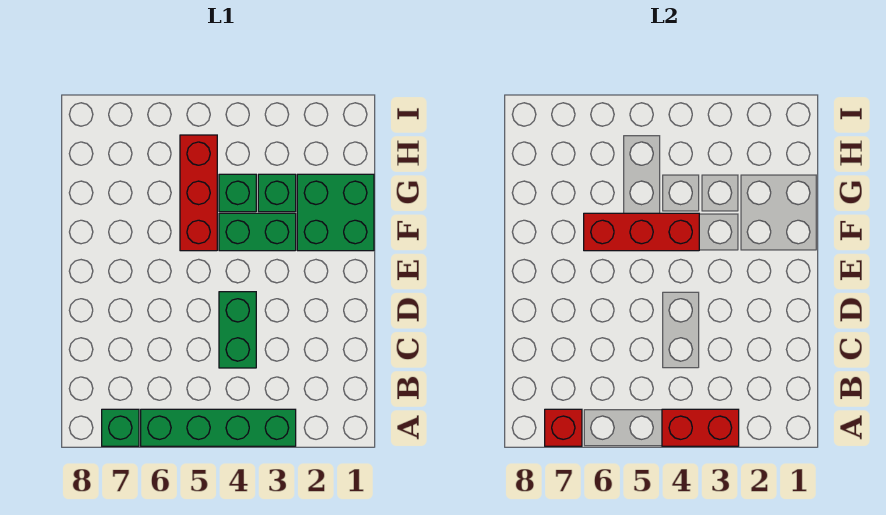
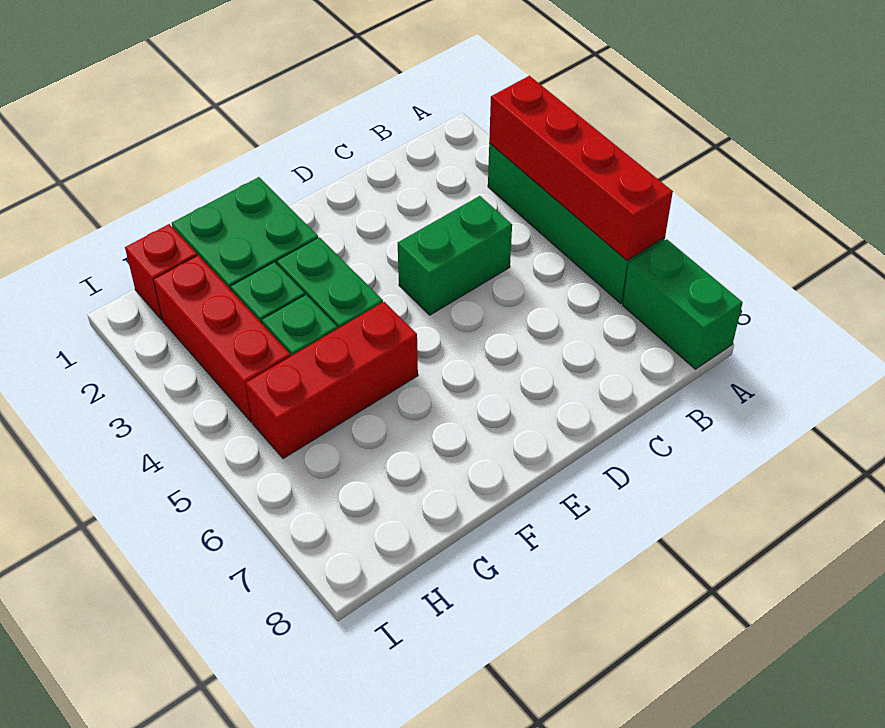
red brick A3:A4 level 2 -> red brick A3:A6 level 2
green brick A7 level 1 -> green brick A7:A8 level 1
red brick A7 level 2 -> red brick H1 level 1
red brick F4:F6 level 2 -> red brick H2:H4 level 1

